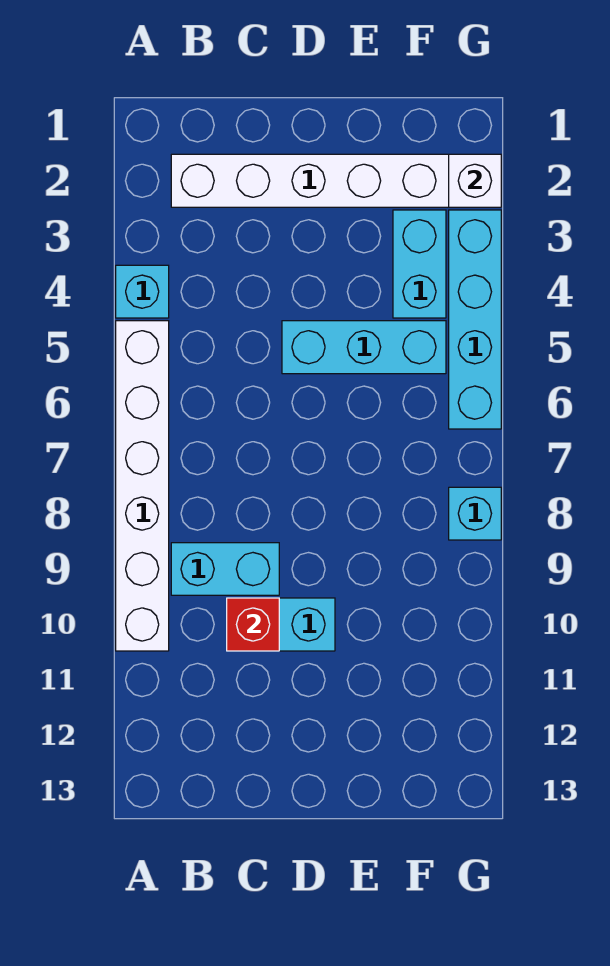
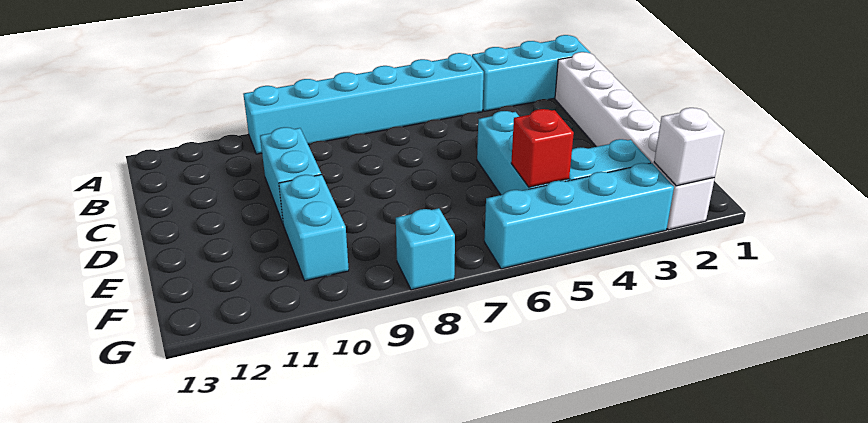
cyan brick A4 level 1 -> cyan brick A2:A4 level 1
white brick A5:A10 level 1 -> cyan brick A5:A10 level 1
cyan brick B9:C9 level 1 -> cyan brick E10:F10 level 1
red brick C10 level 2 -> red brick F5 level 2

